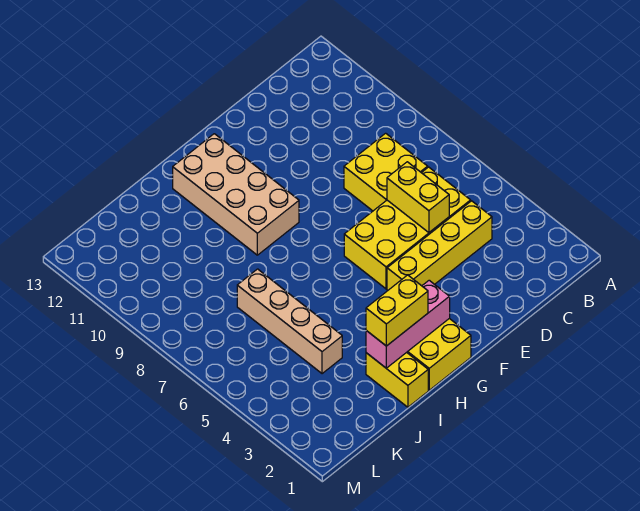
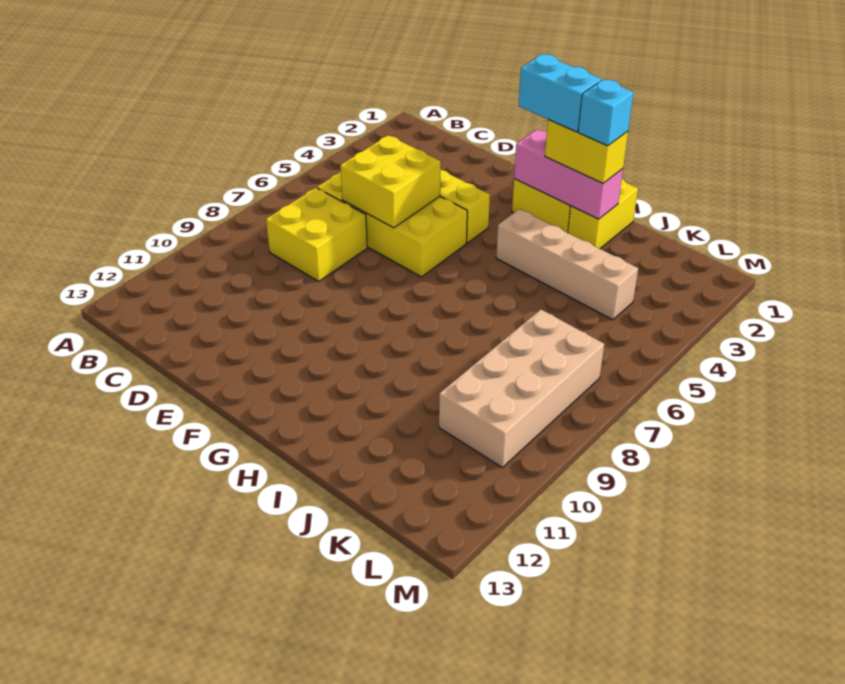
yellow brick D5:D6 level 2 -> yellow brick D5:E6 level 2
none -> cyan brick G2:H2 level 4
tan brick G9:H12 level 1 -> tan brick K7:L10 level 1
none -> cyan brick I2 level 4
tan brick J4:J7 level 1 -> tan brick H4:K4 level 1

